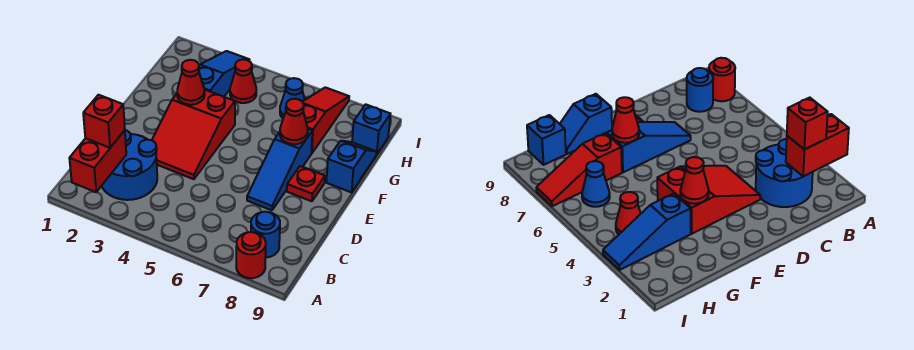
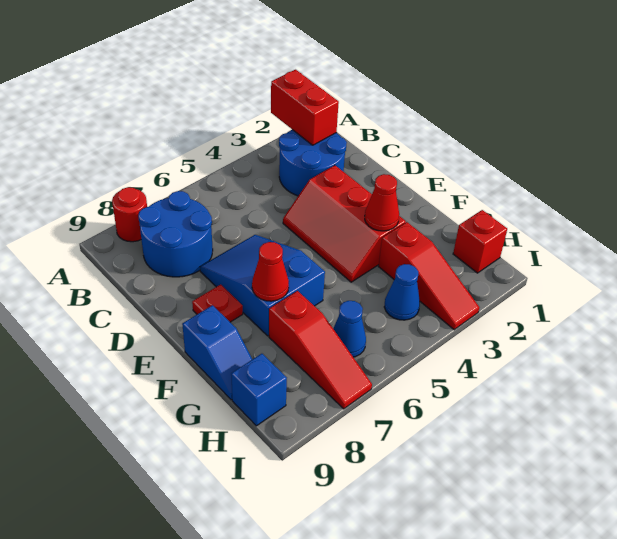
red brick B2 level 3 -> red brick H1 level 1
blue round brick B8 level 1 -> blue round brick B7:C8 level 1
red slope D3:F4 level 1 top F -> red slope D3:F4 level 1 top 3
blue slope D7:F7 level 1 top F -> blue slope D6:F7 level 1 top F
blue slope G3:I3 level 1 top G -> red slope G3:I3 level 1 top G
red cone H4 level 1 -> blue cone H4 level 1

